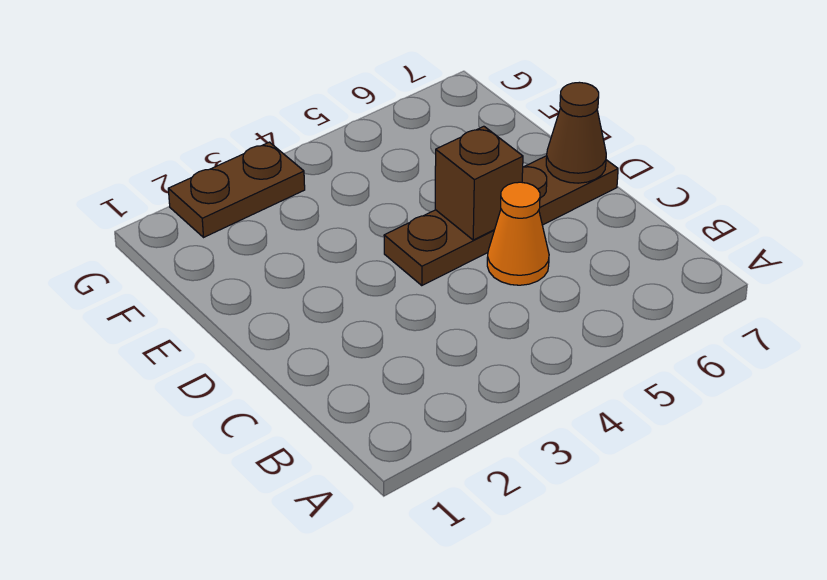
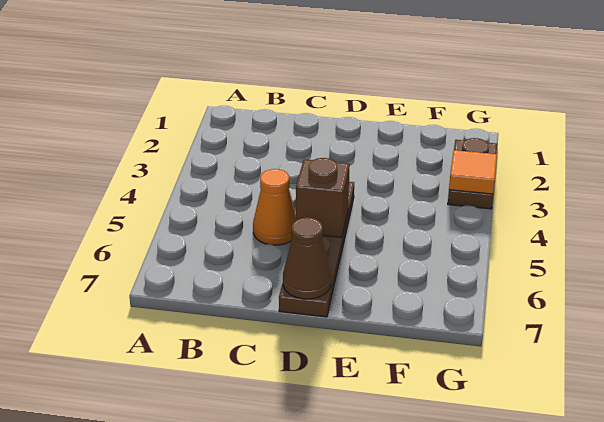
none -> orange tile G3 level 2

